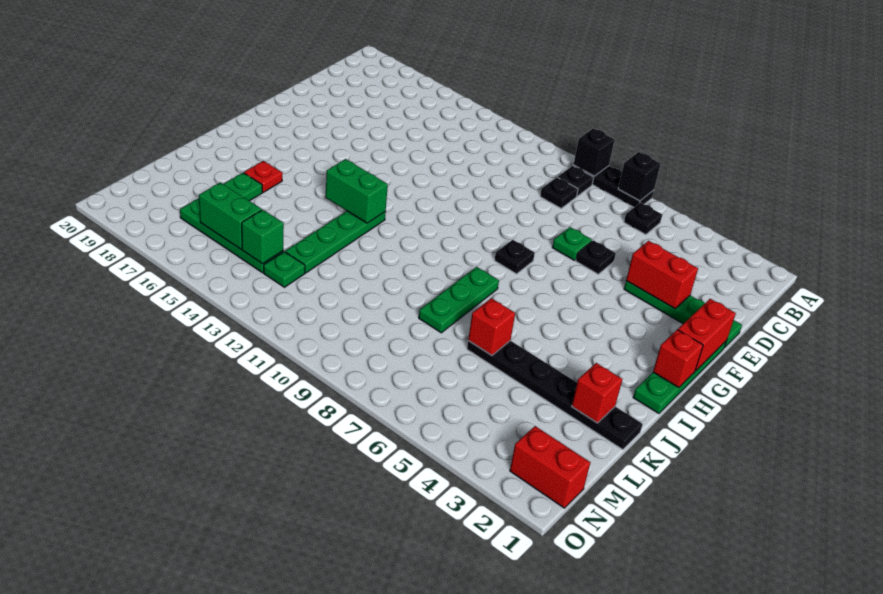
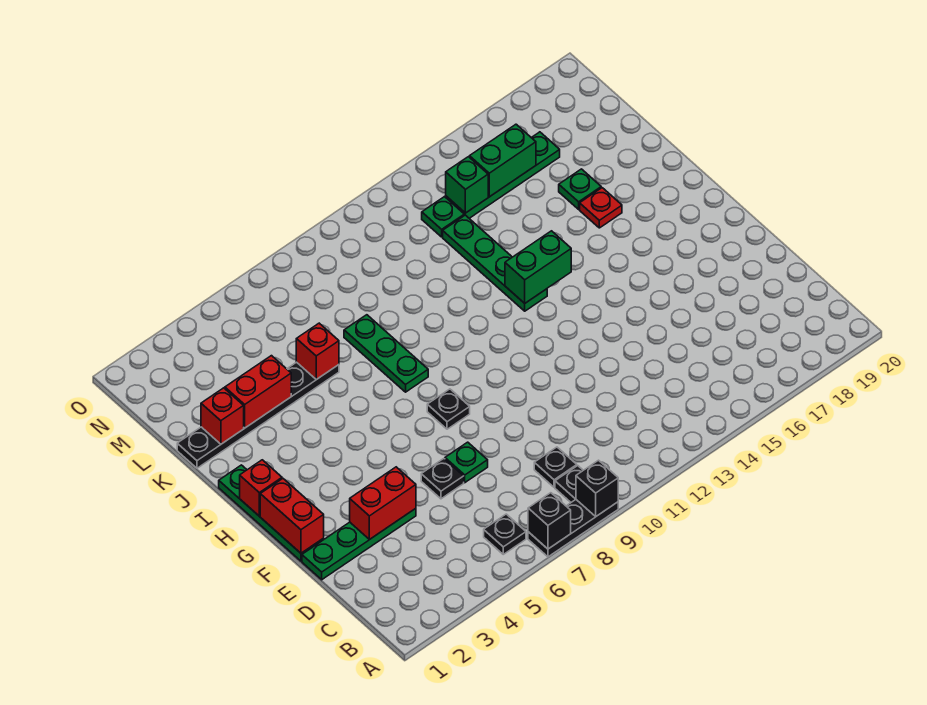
red brick N1:N2 level 1 -> red brick K3:K4 level 2

